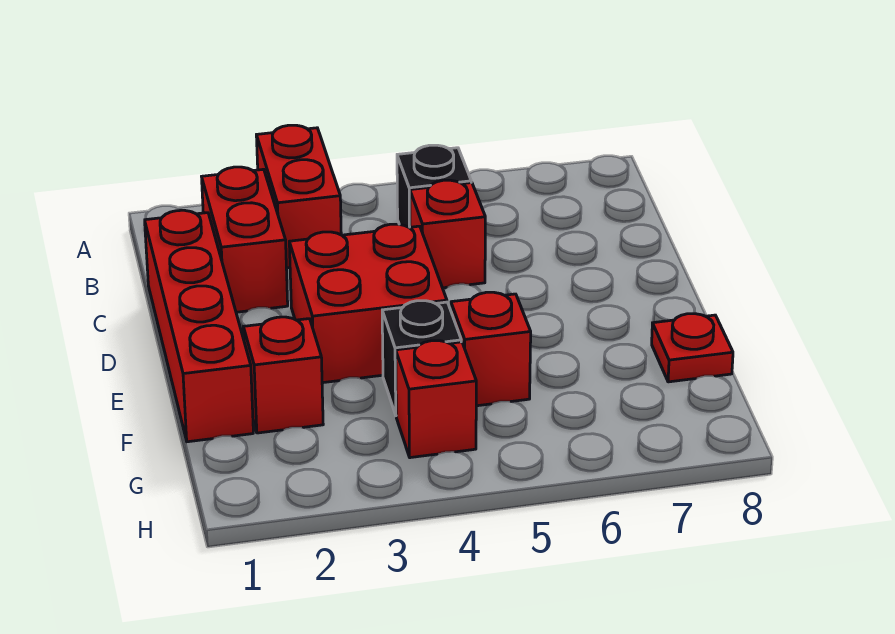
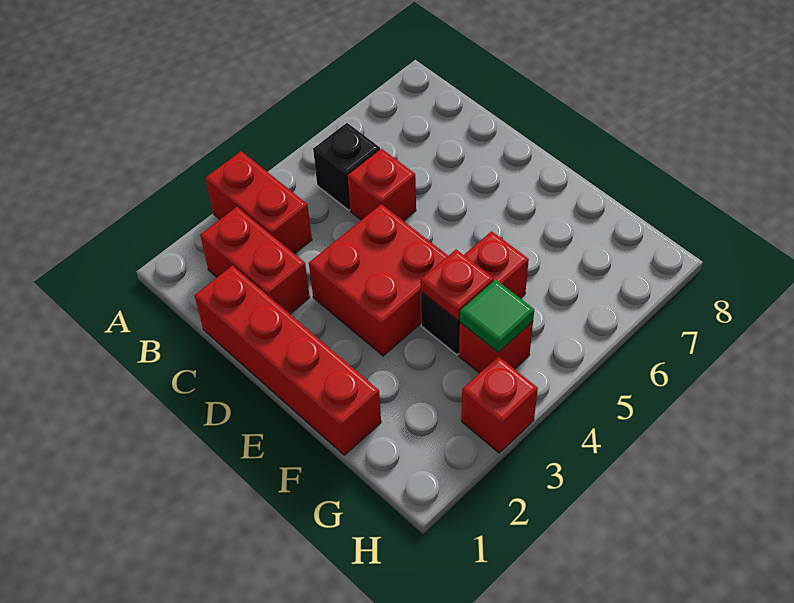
red brick F2 level 1 -> red brick H3 level 1
red plate F8 level 1 -> red plate F4 level 2
none -> green tile G4 level 2

